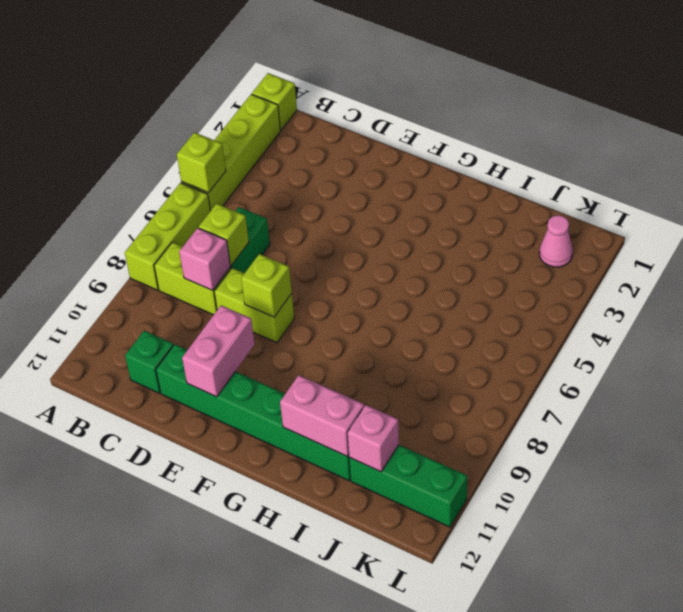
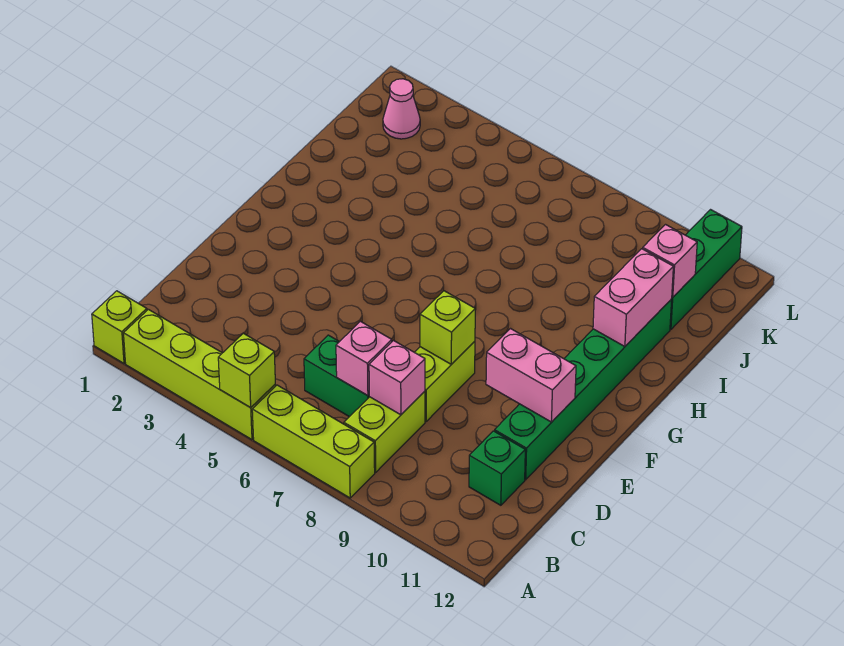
lime brick C7 level 2 -> pink brick C7 level 2

